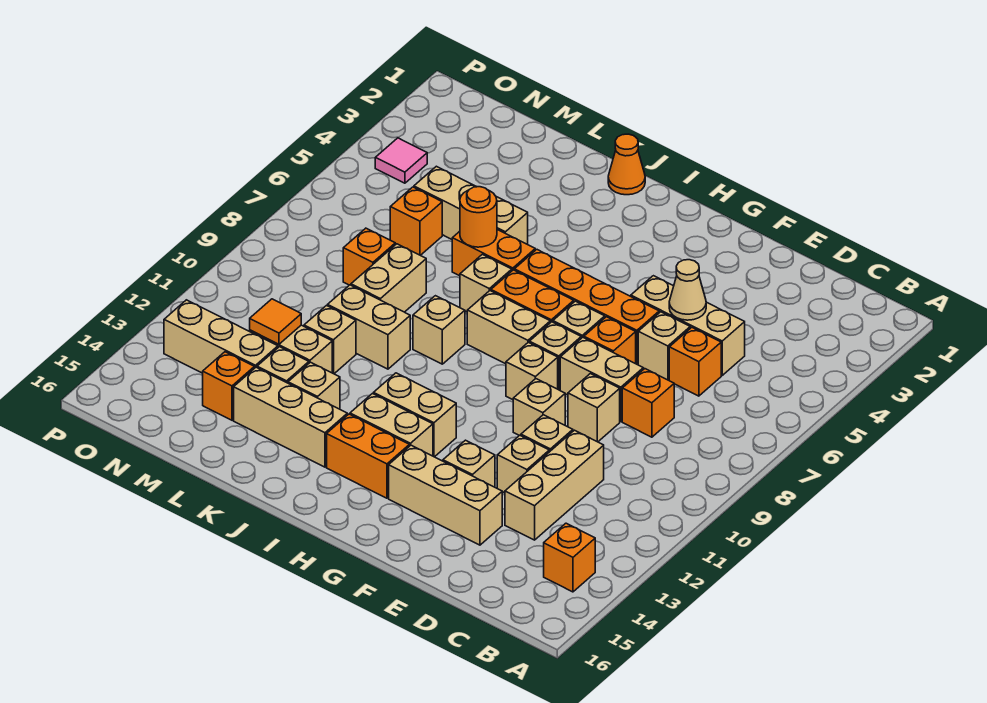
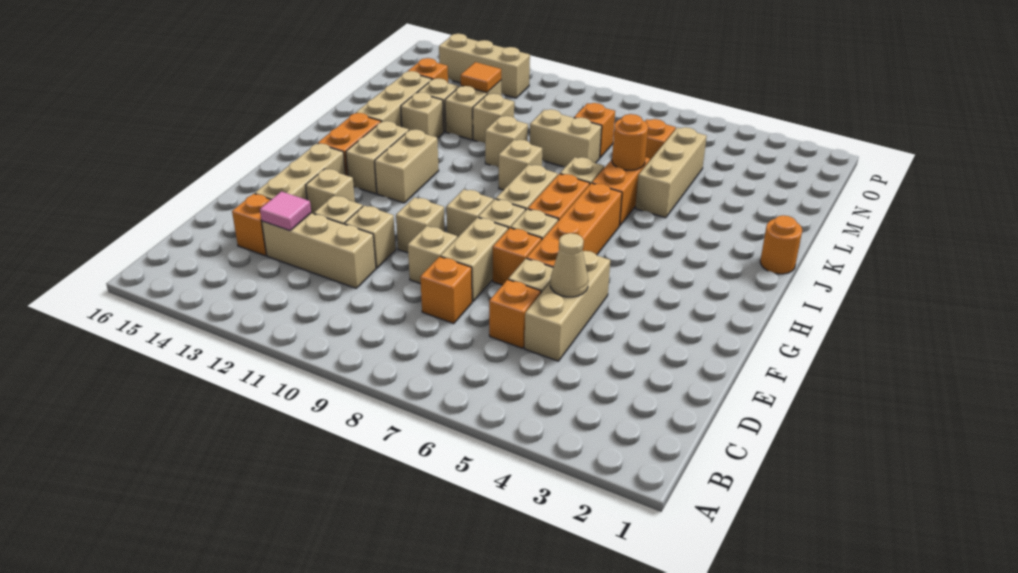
orange brick B14 level 1 -> orange brick D14 level 1
orange cone J1 level 1 -> orange round brick J1 level 1
tan brick K10:L10 level 1 -> tan brick K10 level 1
tan brick M13:O13 level 1 -> tan brick O12:O14 level 1
pink tile O4 level 1 -> pink tile D13 level 2

